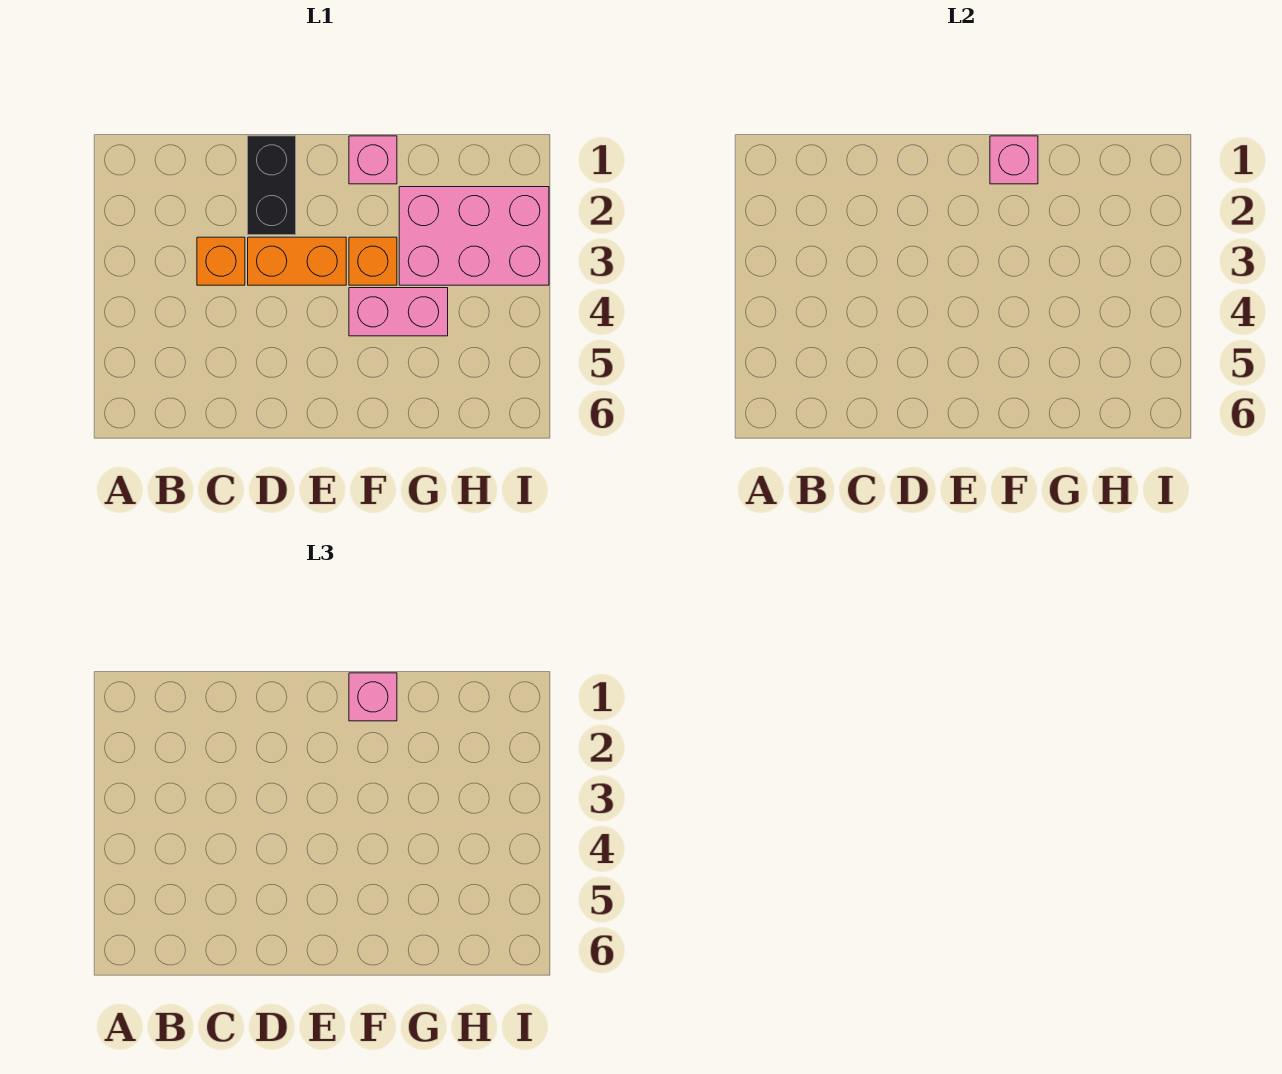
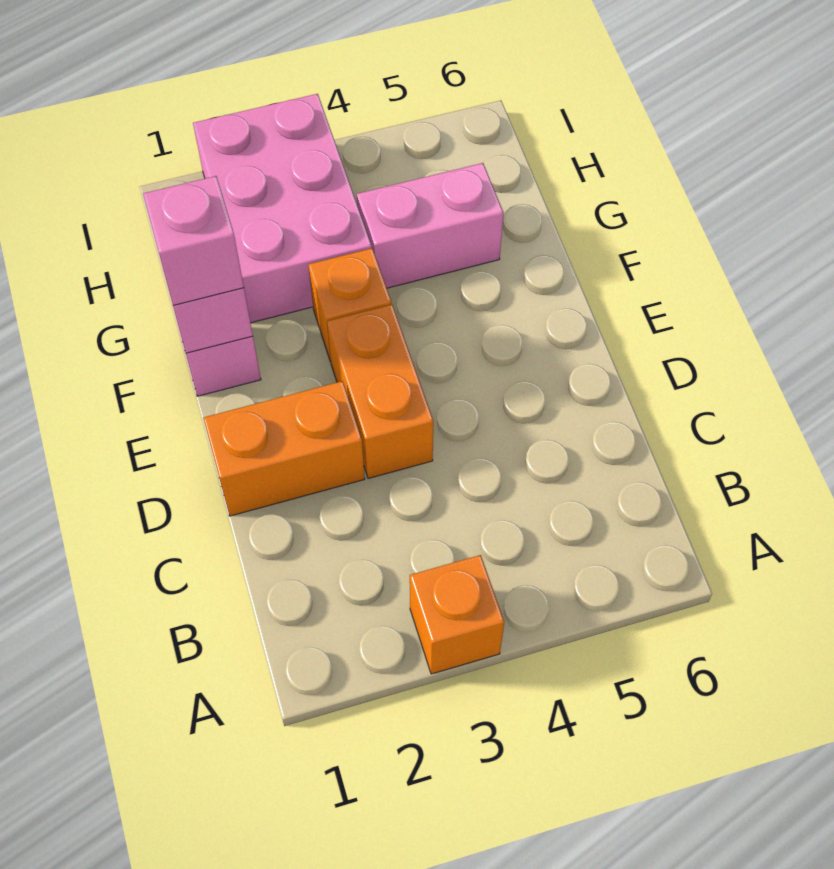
orange brick C3 level 1 -> orange brick A3 level 1
black brick D1:D2 level 1 -> orange brick D1:D2 level 1
pink brick F4:G4 level 1 -> pink brick G4:G5 level 1

